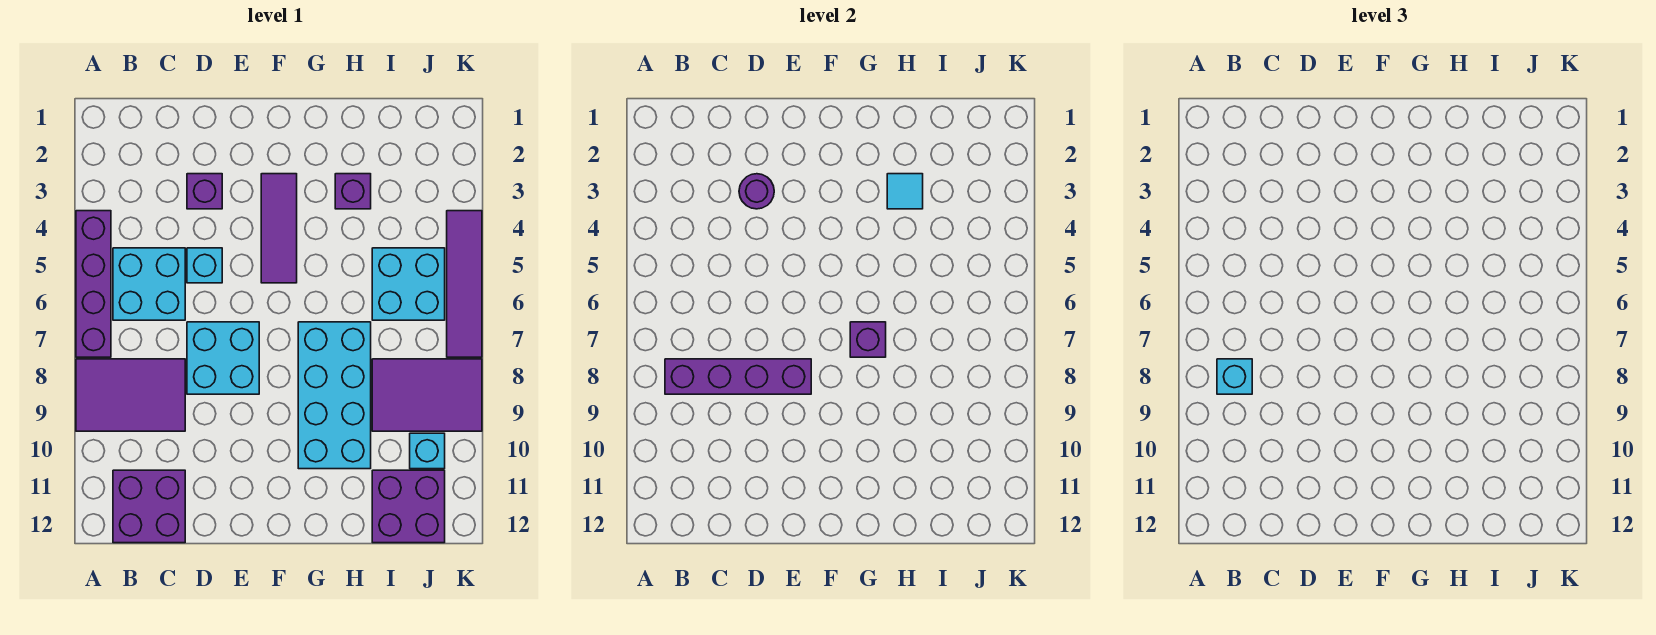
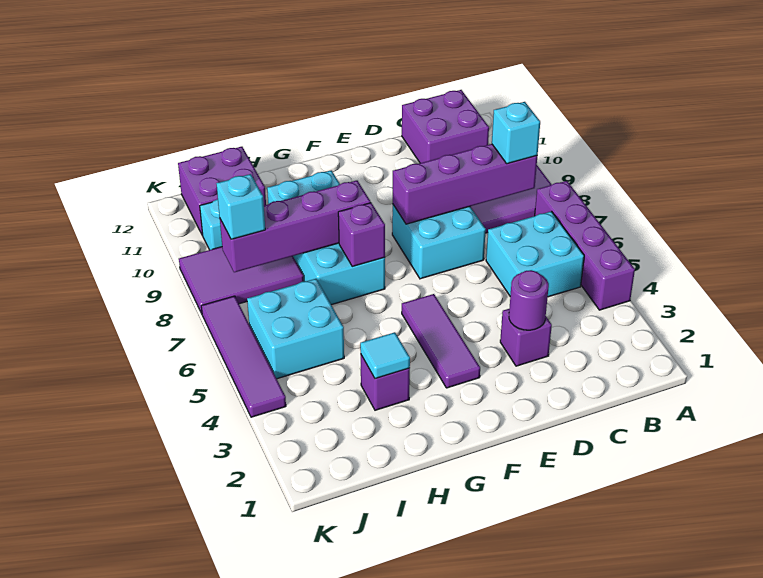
cyan brick D5 level 1 -> cyan brick J8 level 3
none -> purple brick G8:J8 level 2

